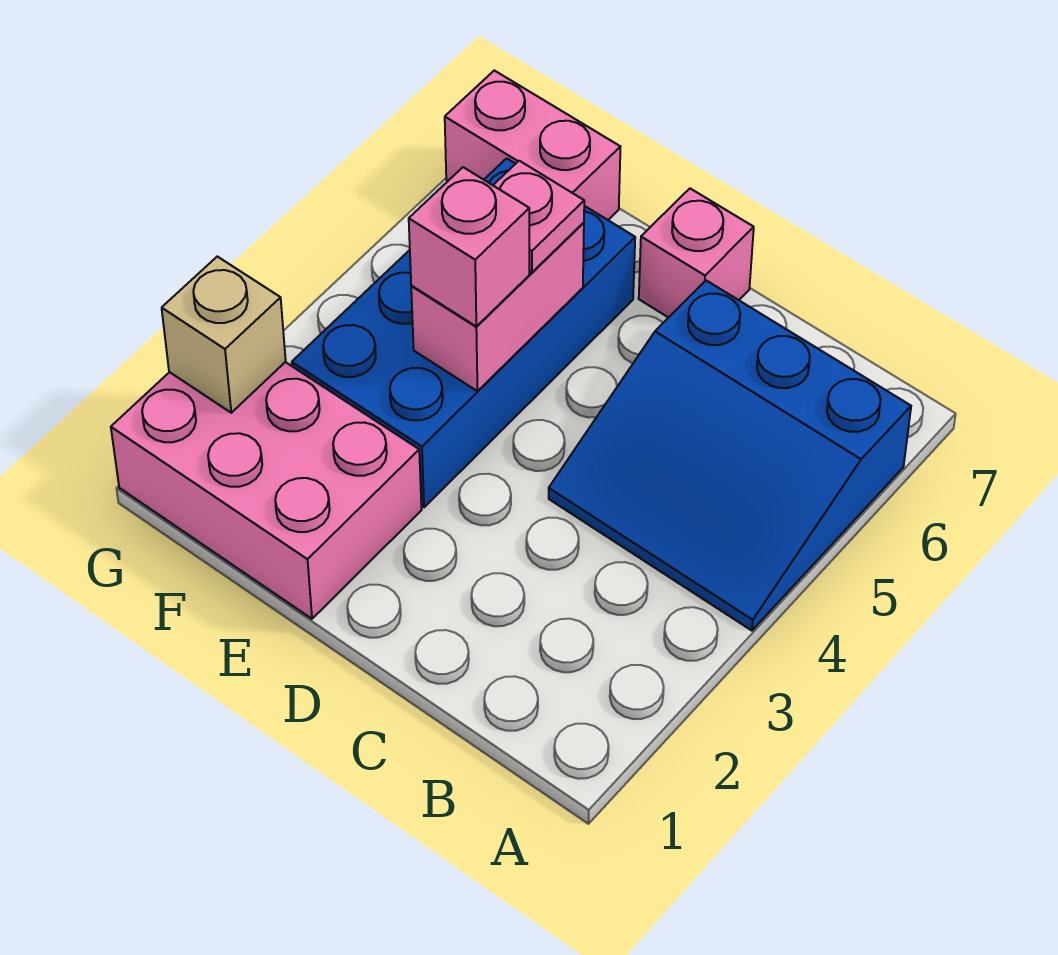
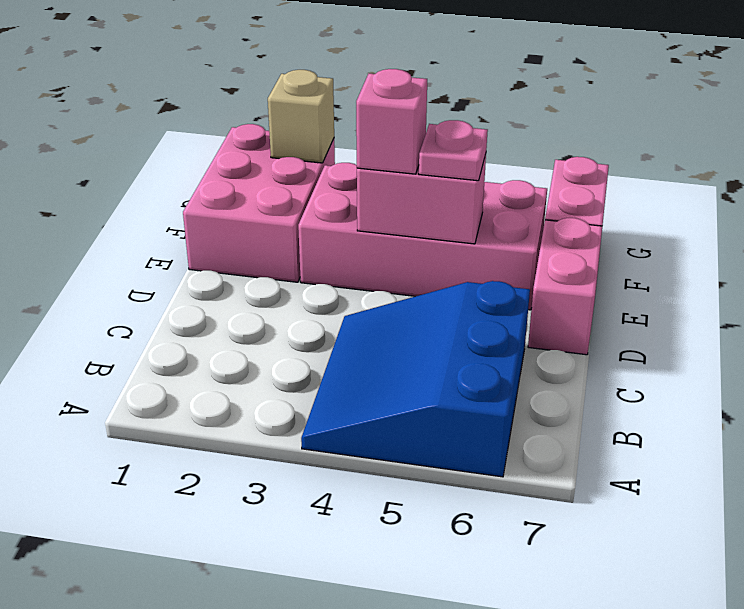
pink brick D7 level 1 -> pink brick D7:E7 level 1
blue brick E3:F6 level 1 -> pink brick E3:F6 level 1

